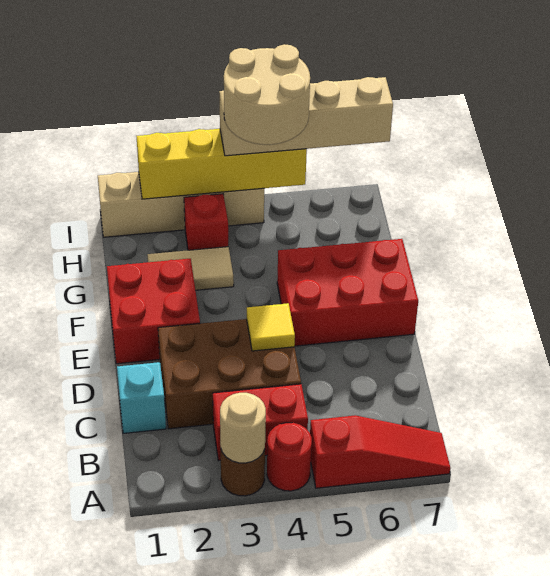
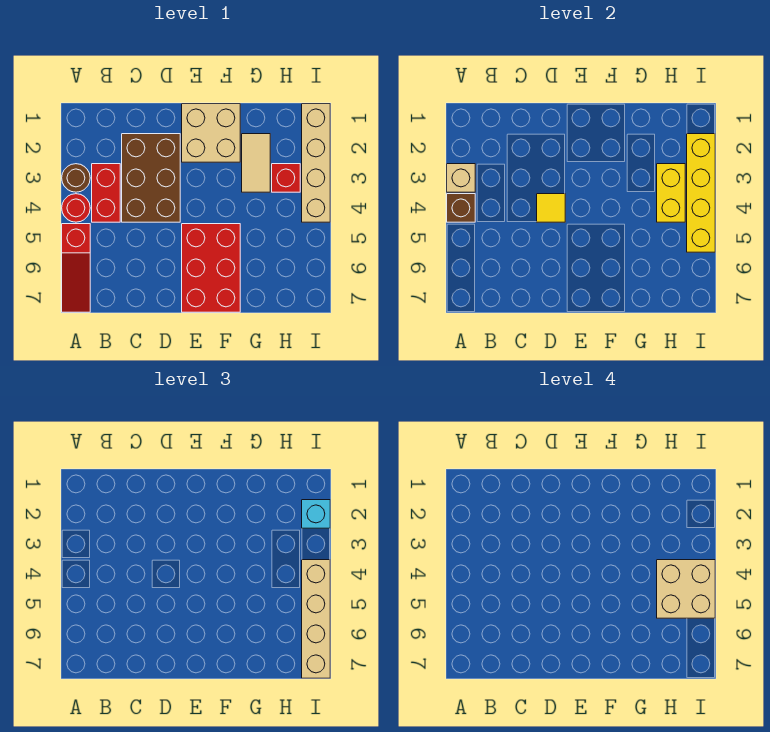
tan round brick A3 level 2 -> tan brick A3 level 2
none -> brown brick A4 level 2
cyan brick C1 level 1 -> cyan brick I2 level 3
red brick E1:F2 level 1 -> tan brick E1:F2 level 1
none -> yellow brick H3:H4 level 2
tan round brick H4:I5 level 4 -> tan brick H4:I5 level 4

